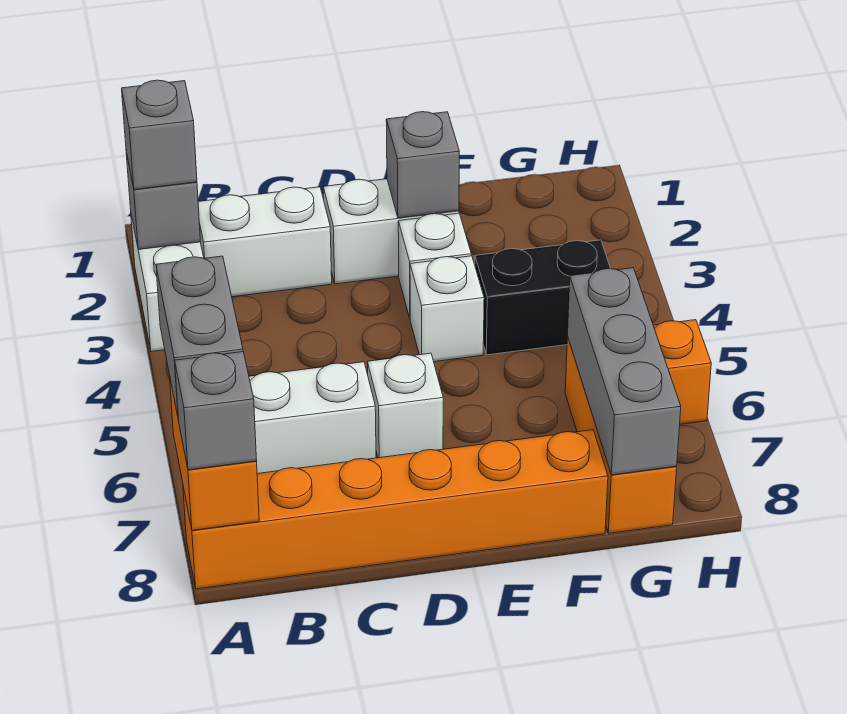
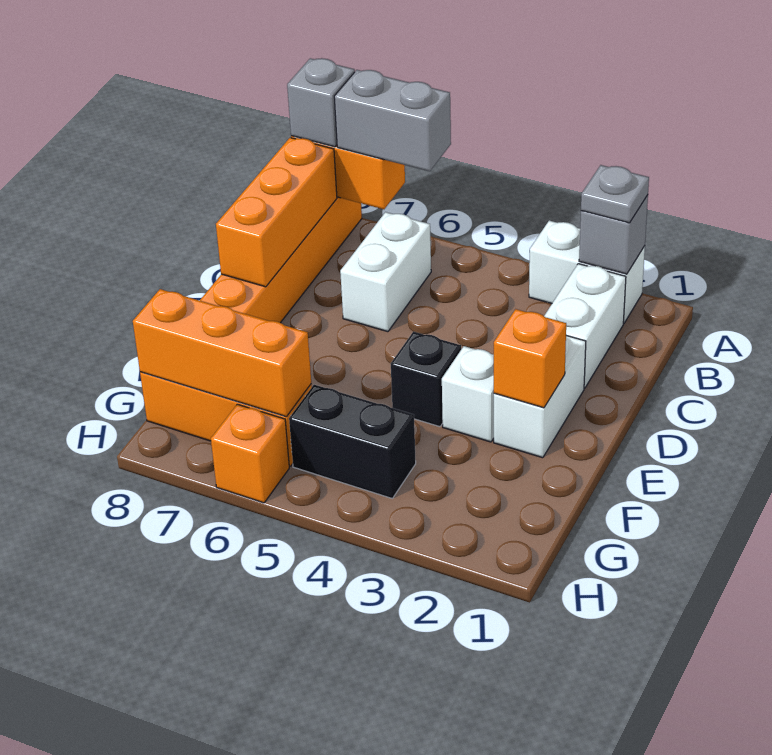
grey brick A2 level 3 -> grey plate A2 level 3
none -> orange brick B8:D8 level 2
white brick D6 level 1 -> none
grey brick E2 level 2 -> orange brick E2 level 2
white brick E4 level 1 -> black brick E4 level 1
black brick F4:G4 level 1 -> black brick G4:G5 level 1
grey brick G6:G8 level 2 -> orange brick G6:G8 level 2

